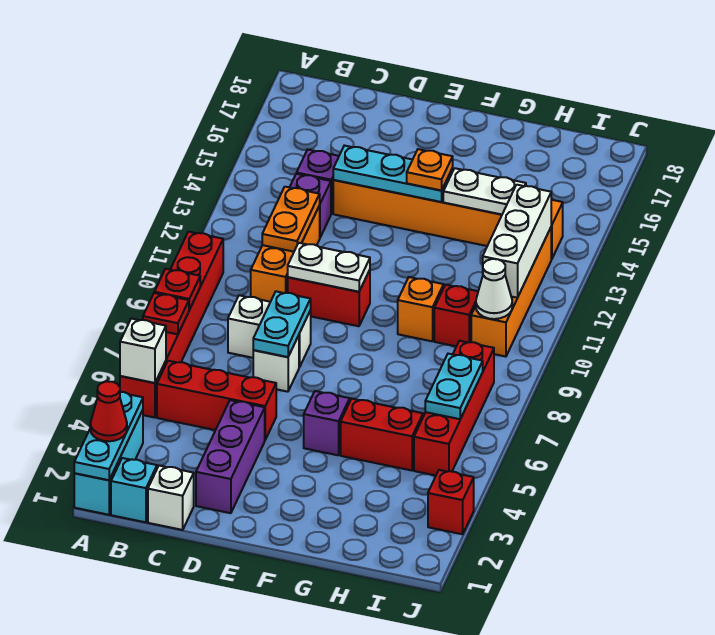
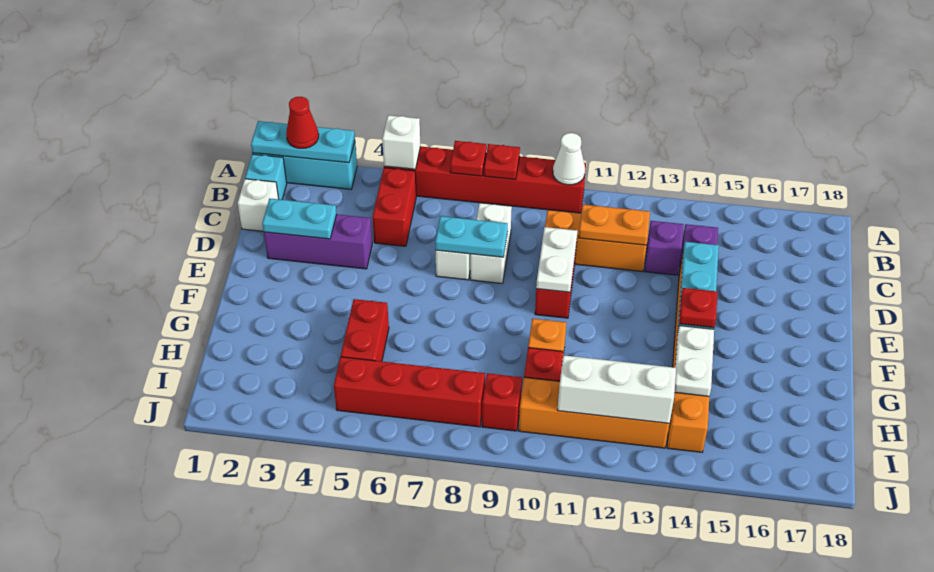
red brick B5:D5 level 1 -> red brick B5:C5 level 1
purple brick F5 level 1 -> none
orange plate F14 level 3 -> red plate F14 level 3
cyan plate I6:I7 level 2 -> cyan plate D2:D3 level 2
white cone I10 level 2 -> white cone A10 level 2
red brick J3 level 1 -> red brick I9 level 1

